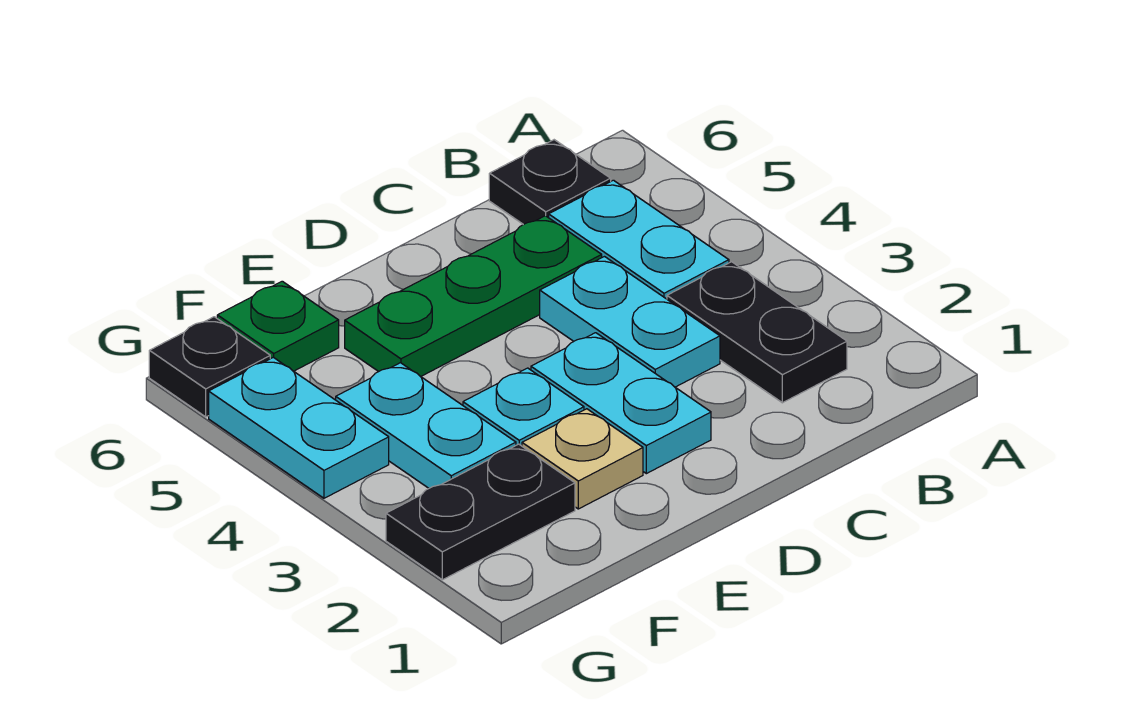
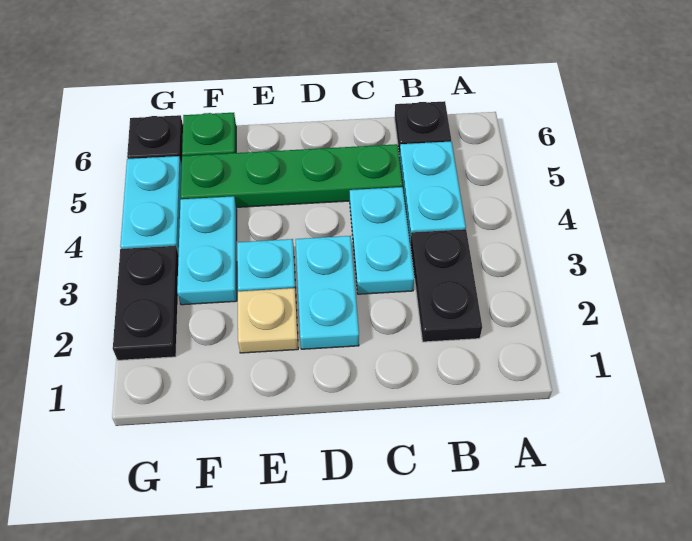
green plate C5:E5 level 1 -> green plate C5:F5 level 1
black plate F2:G2 level 1 -> black plate G2:G3 level 1

